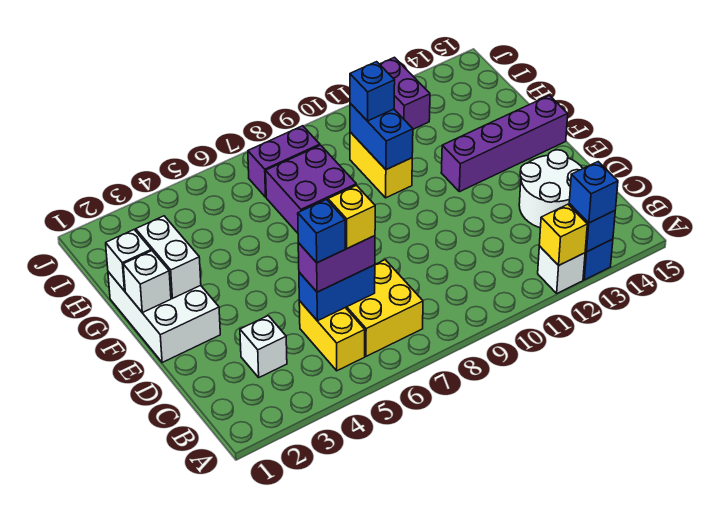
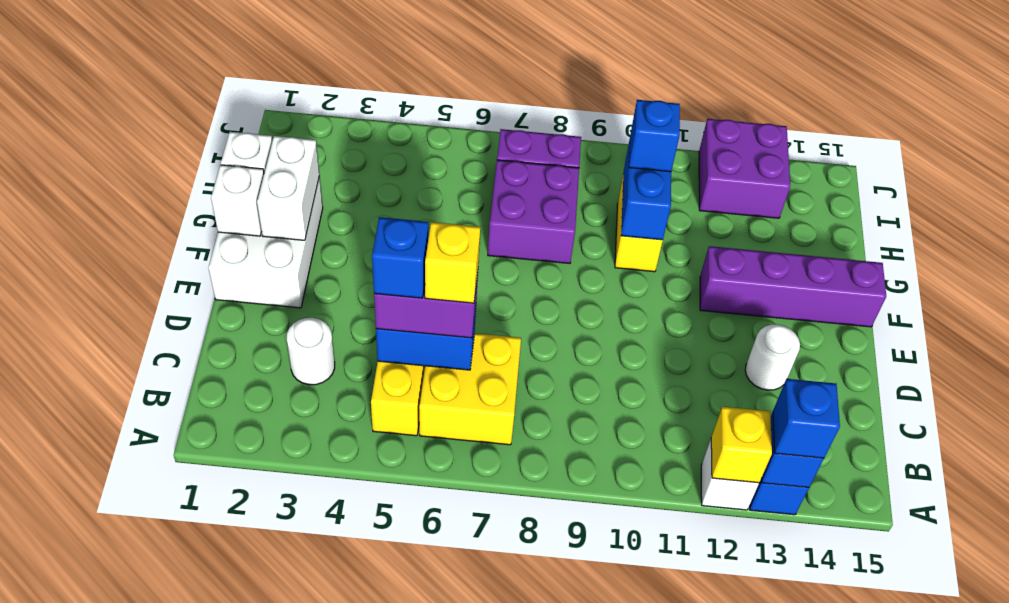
white brick C3 level 1 -> white round brick C3 level 1
white round brick C13:D14 level 1 -> white round brick D13 level 1
purple brick I12:J12 level 1 -> purple brick I12:J13 level 1

